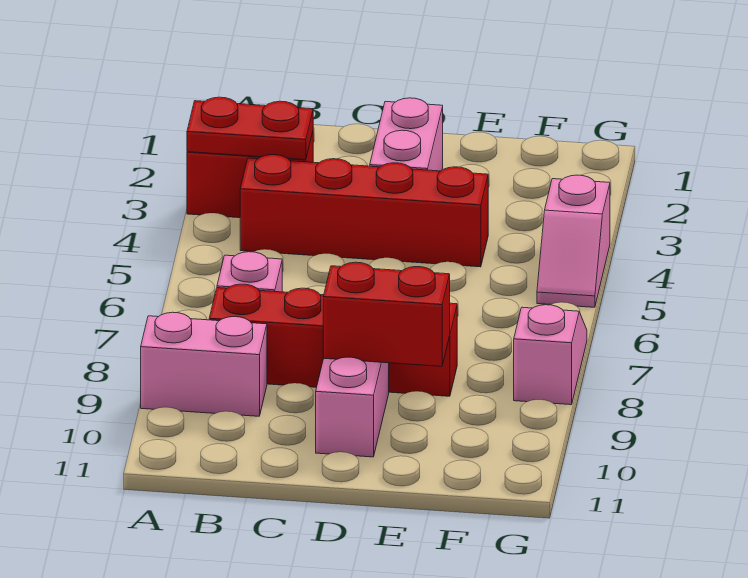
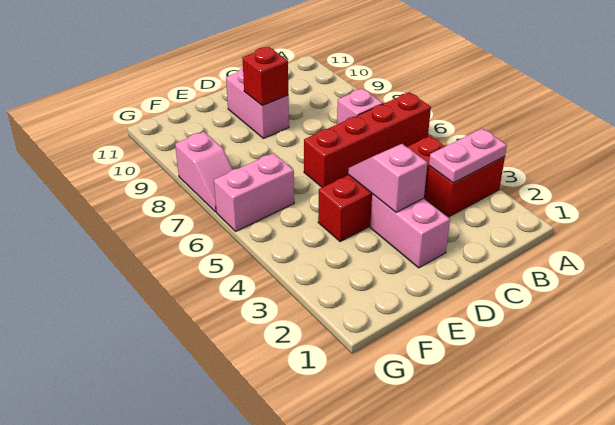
red plate A3:B3 level 2 -> pink plate A3:B3 level 2
pink brick A9:B9 level 1 -> pink brick F6:G6 level 1
red brick B8:E8 level 1 -> red brick A6:D6 level 1
red brick D9:E9 level 2 -> red brick D9 level 2
pink slope G4:G5 level 1 top 4 -> pink slope D3:D4 level 2 top 3

